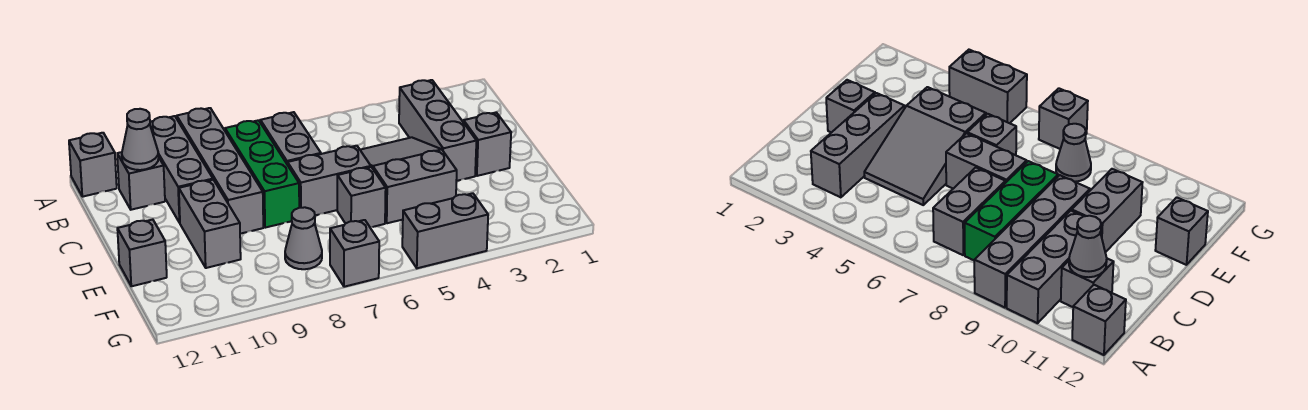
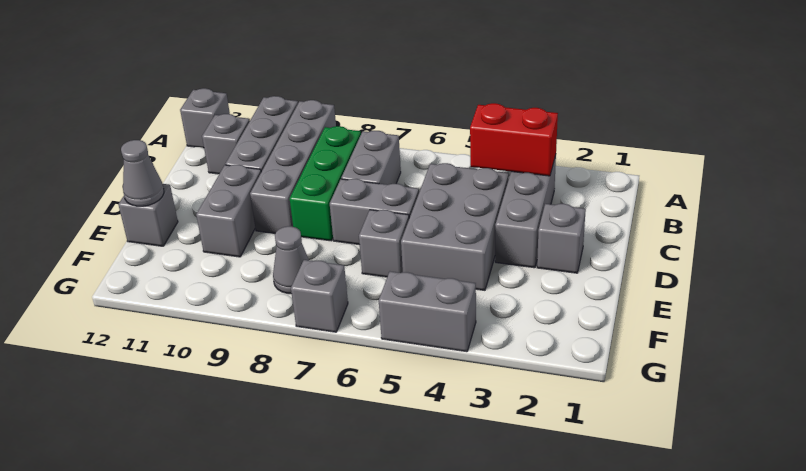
none -> red brick B3:B4 level 2
grey cone B11 level 2 -> grey cone E12 level 2
grey slope C4:E5 level 1 top E -> grey brick C4:E5 level 1

